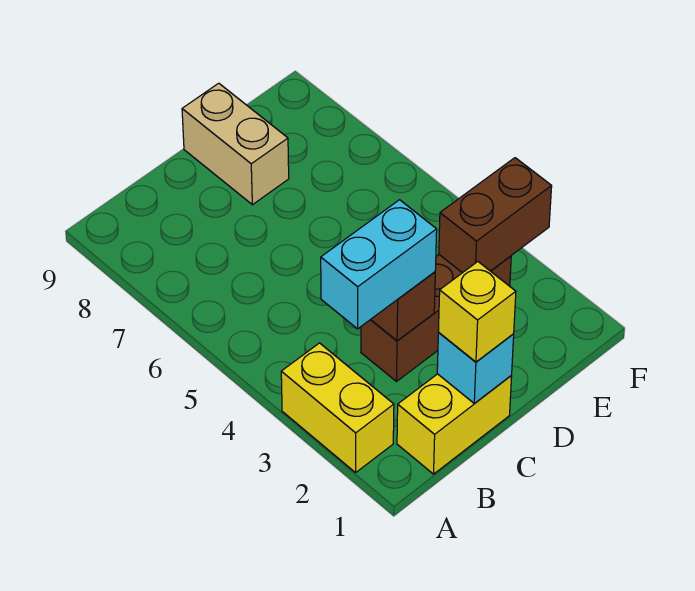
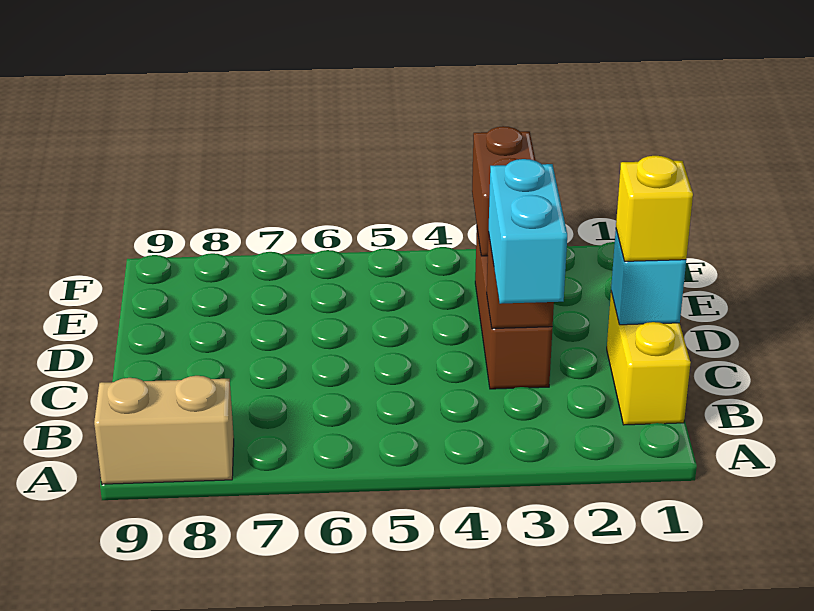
yellow brick A2:A3 level 1 -> none
tan brick D8:D9 level 1 -> tan brick A8:A9 level 1

